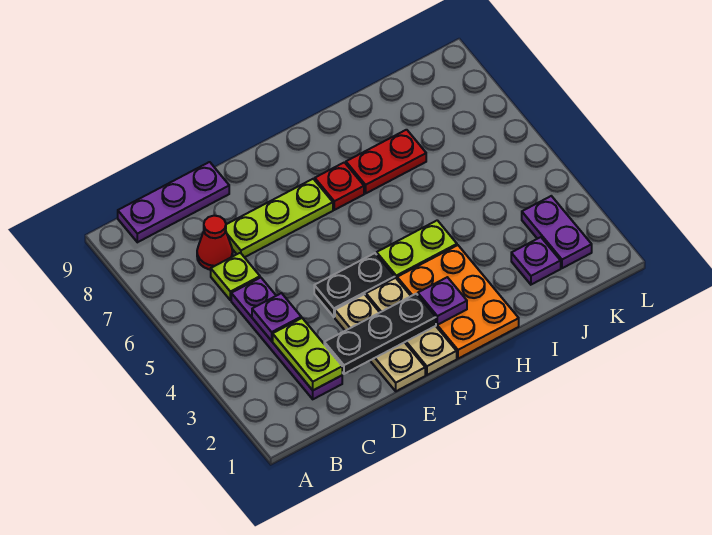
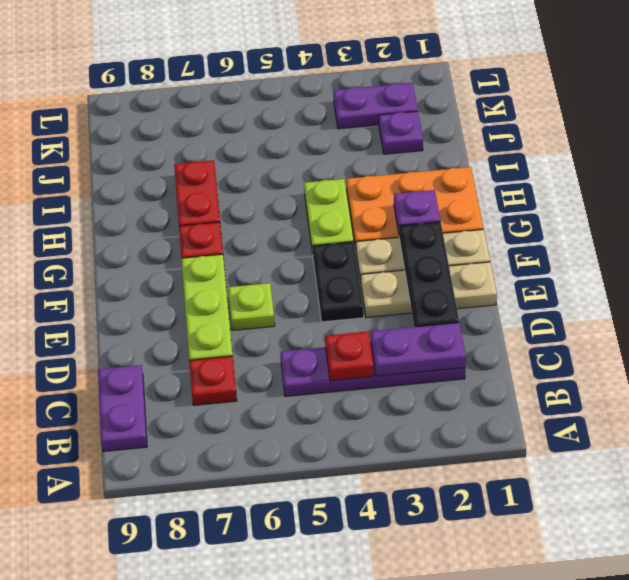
purple plate B9:D9 level 1 -> purple plate B9:C9 level 1
lime plate C2:C3 level 2 -> purple plate C2:C3 level 2
purple plate C4 level 2 -> red plate C4 level 2
lime plate C6 level 1 -> lime plate E6 level 1
red cone C7 level 1 -> red plate C7 level 1

